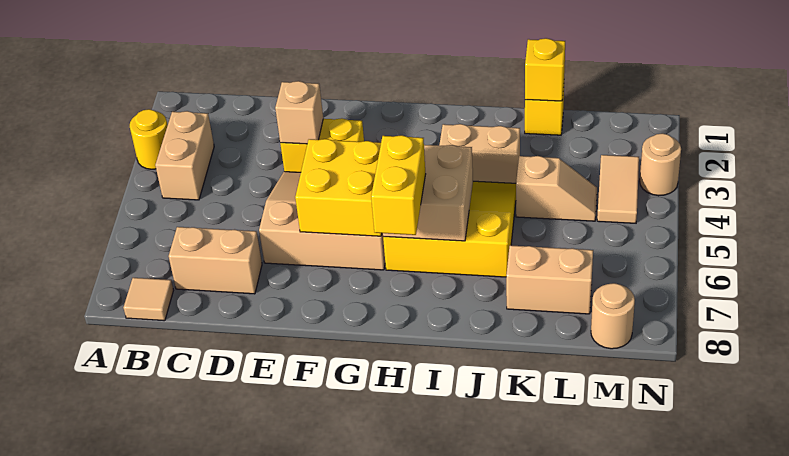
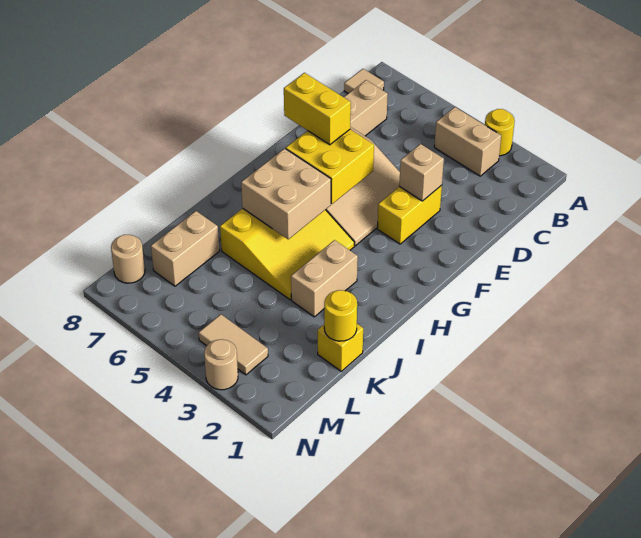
yellow brick H6:H7 level 3 -> yellow brick F6:F7 level 3
yellow brick K1 level 2 -> yellow round brick K1 level 2
tan slope K4:L4 level 1 top K -> none

